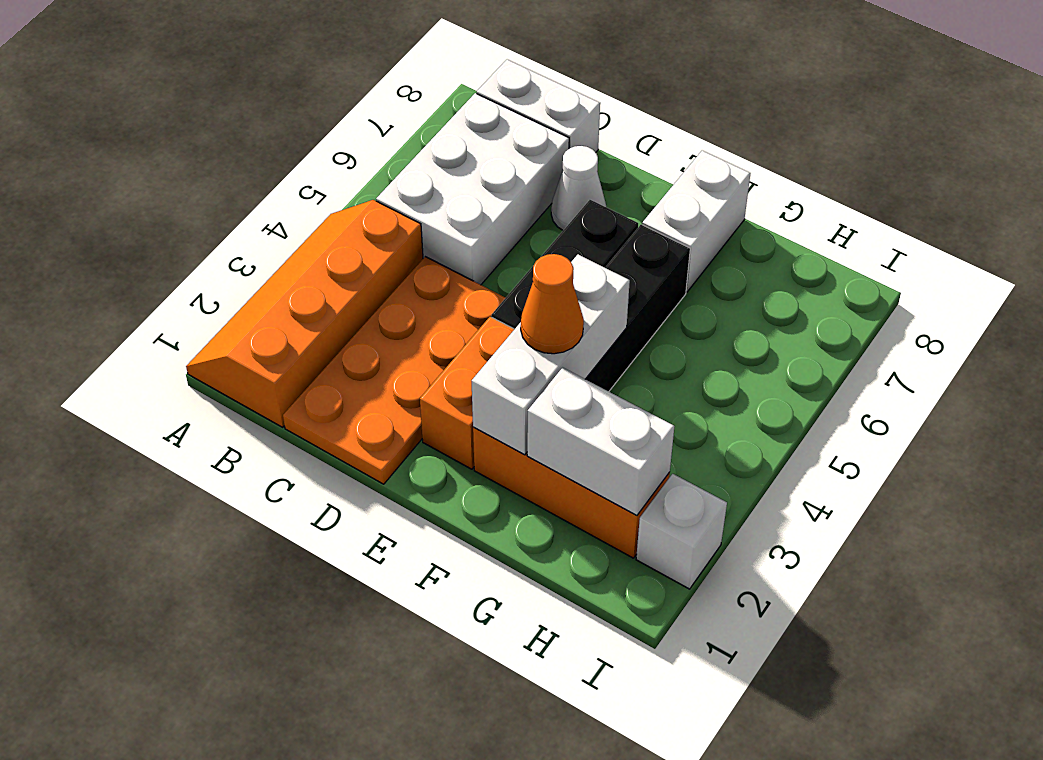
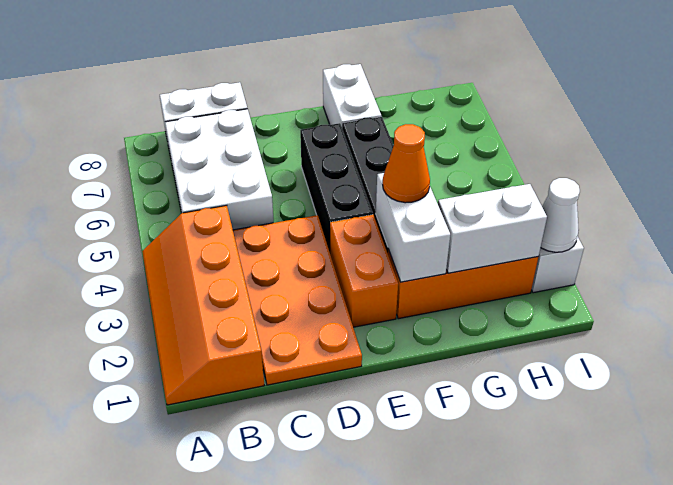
white cone D7 level 1 -> white cone I2 level 2
white brick F2:F4 level 2 -> white brick F2:F3 level 2

